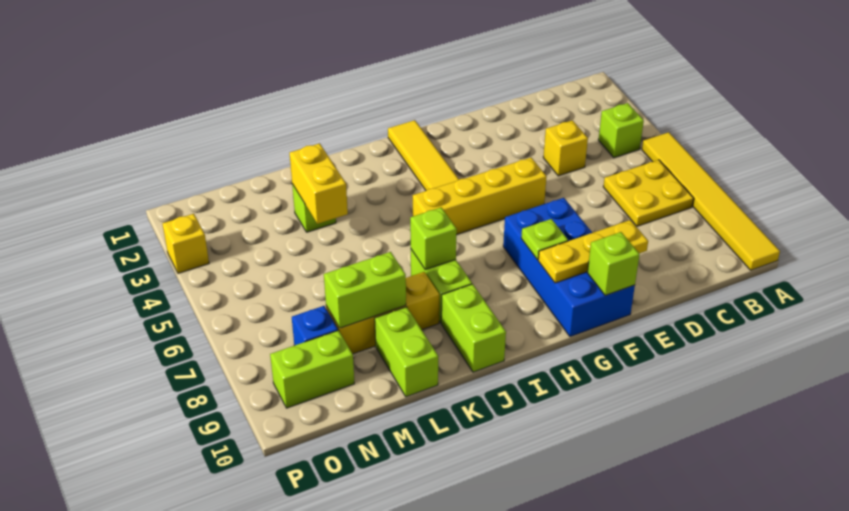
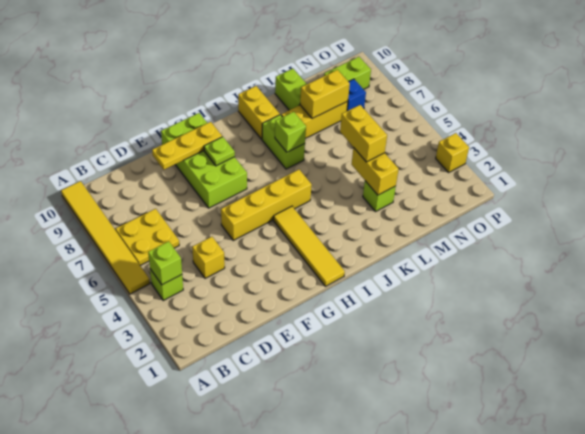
blue brick F7:G10 level 1 -> lime brick F7:G10 level 1
lime brick F10 level 2 -> lime brick B4 level 2
lime brick J9:J10 level 1 -> yellow brick J9:J10 level 1
none -> yellow brick L4:L5 level 3
lime brick L8:M8 level 2 -> yellow brick L8:M8 level 2

